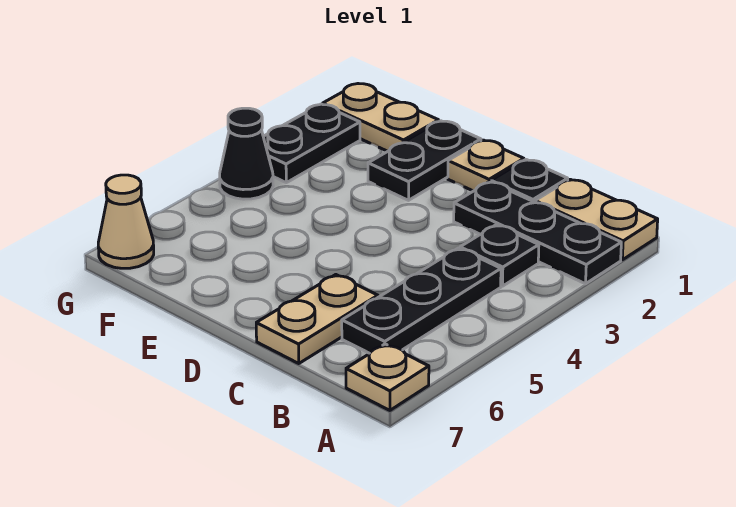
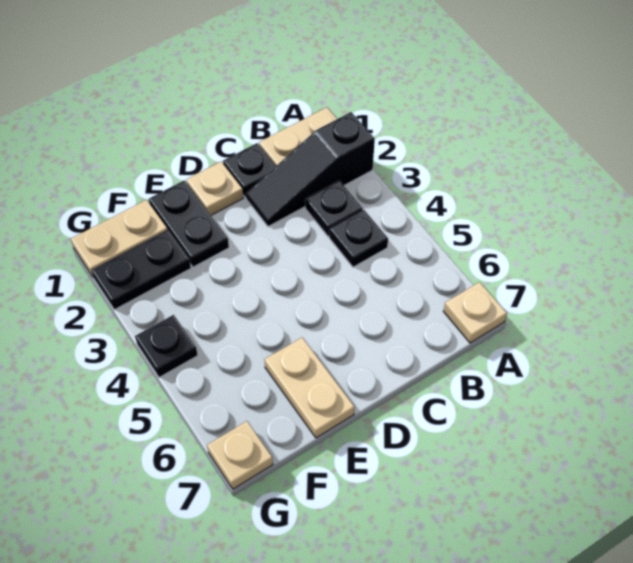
black plate A2:C2 level 1 -> black slope A2:C2 level 1 top A
black plate B4:B6 level 1 -> black plate B4 level 1
tan plate C6:C7 level 1 -> tan plate E6:E7 level 1
black plate G2:G3 level 1 -> black plate F2:G2 level 1
black cone G4 level 1 -> black plate G4 level 1
tan cone G7 level 1 -> tan plate G7 level 1

